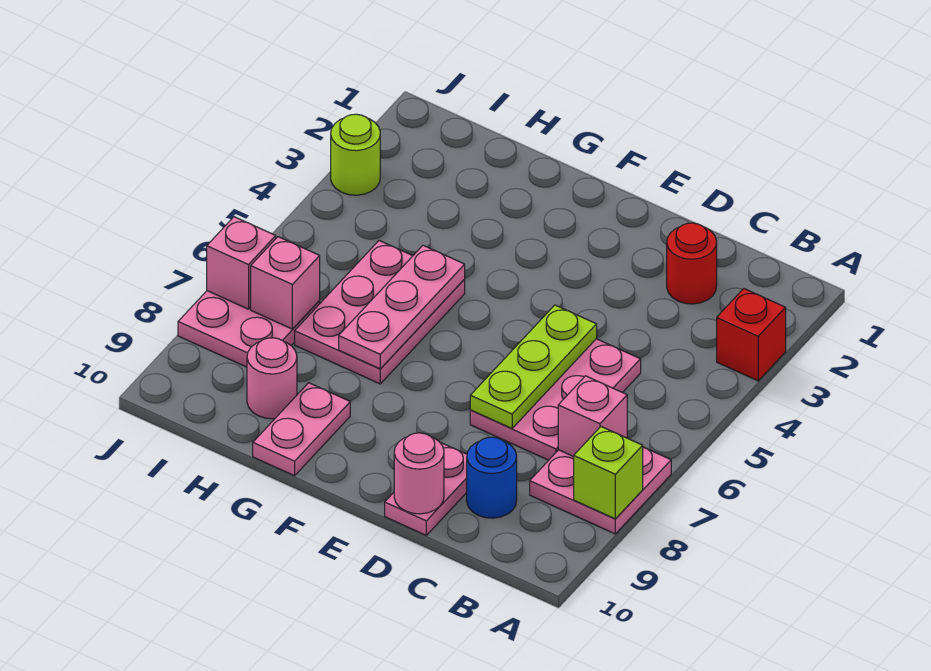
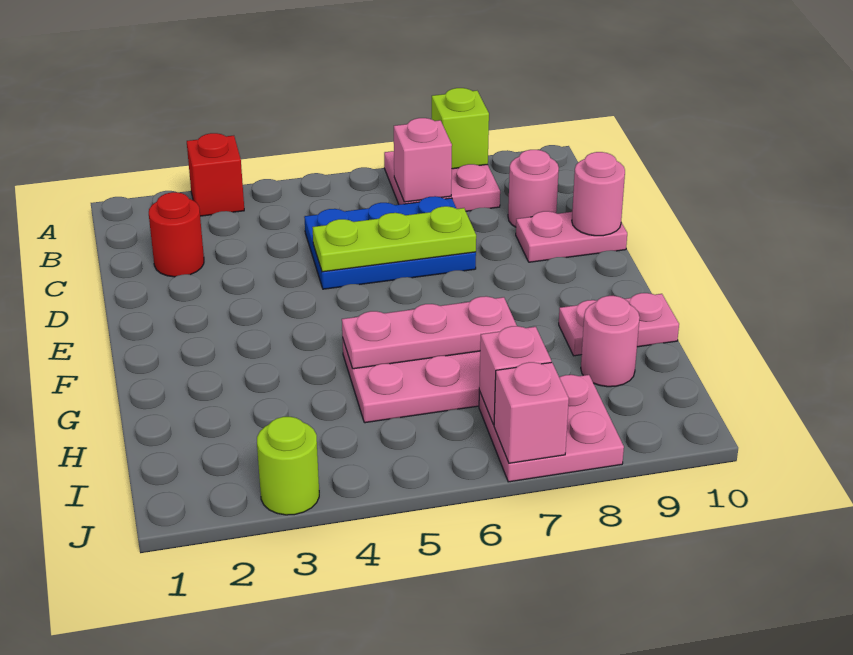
pink plate C5:D7 level 1 -> blue plate C5:D7 level 1
blue round brick C9 level 1 -> pink round brick C9 level 1

